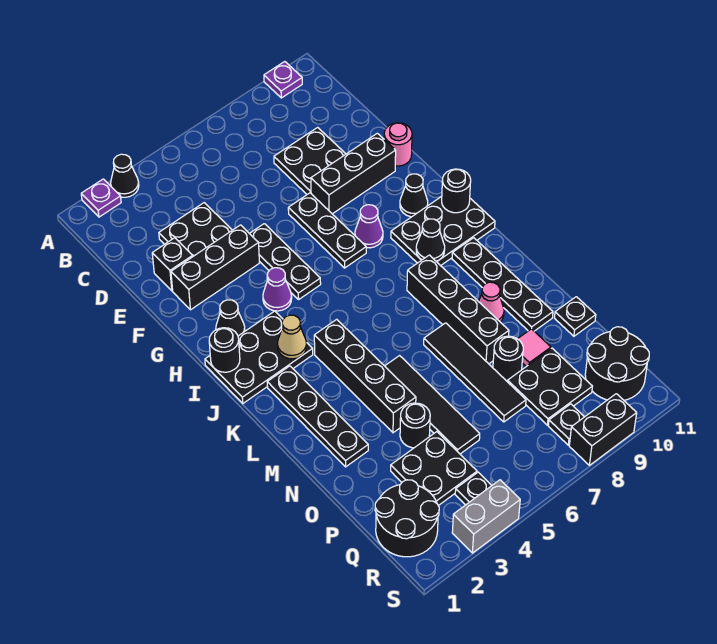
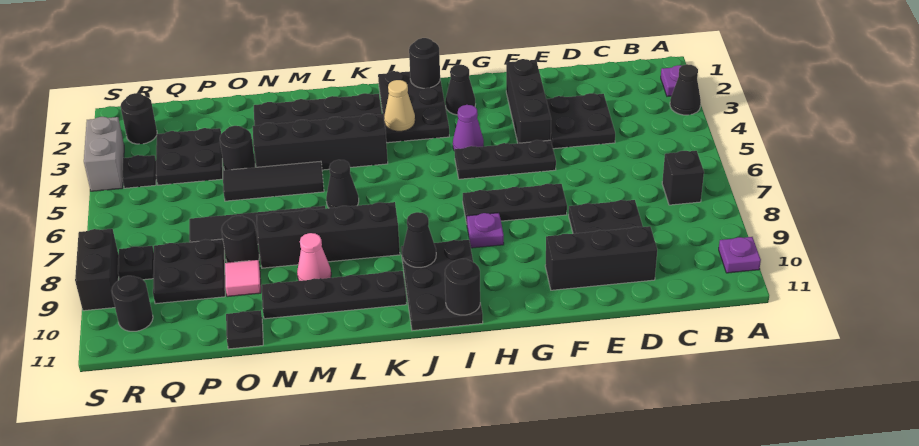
black brick E2 level 1 -> black brick B7 level 1
black brick F8:F10 level 1 -> black brick D10:F10 level 1
pink round brick F11 level 1 -> none
purple cone H8 level 1 -> purple plate H8 level 1
black cone H10 level 1 -> black cone L6 level 1
black tile M5:P5 level 1 -> black tile M5:O5 level 1
black round brick Q1:R2 level 1 -> black round brick R2 level 1
black round brick Q10:R11 level 1 -> black round brick R10 level 1

